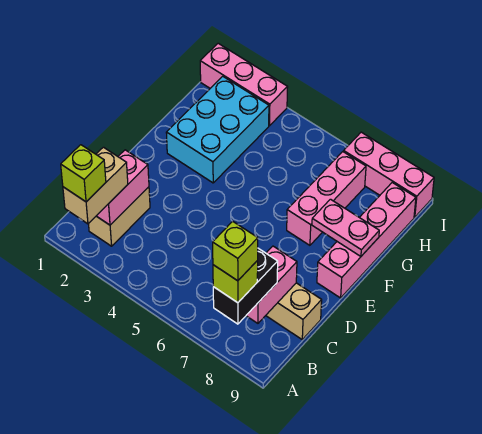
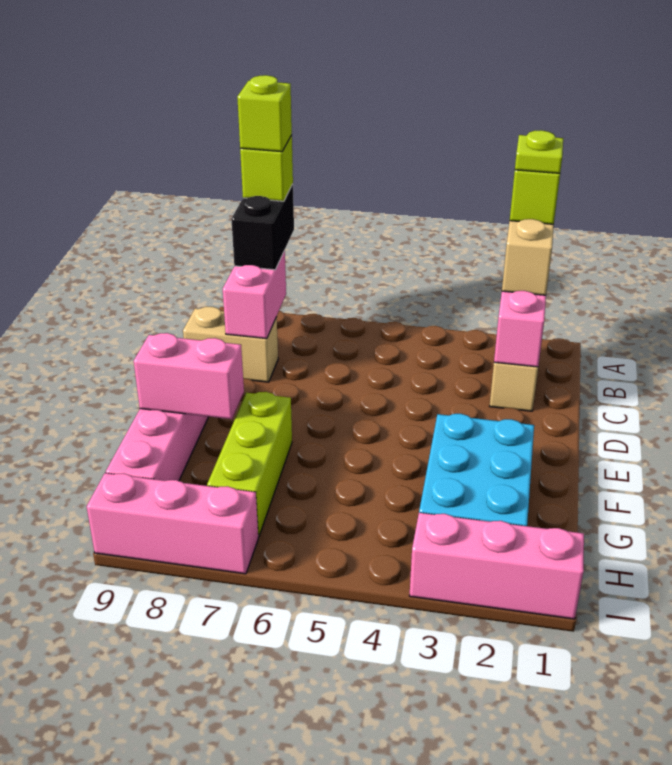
none -> lime plate A2 level 5
pink brick F7:H7 level 1 -> lime brick F7:H7 level 1
pink plate F8:F9 level 2 -> pink brick F8:F9 level 2

